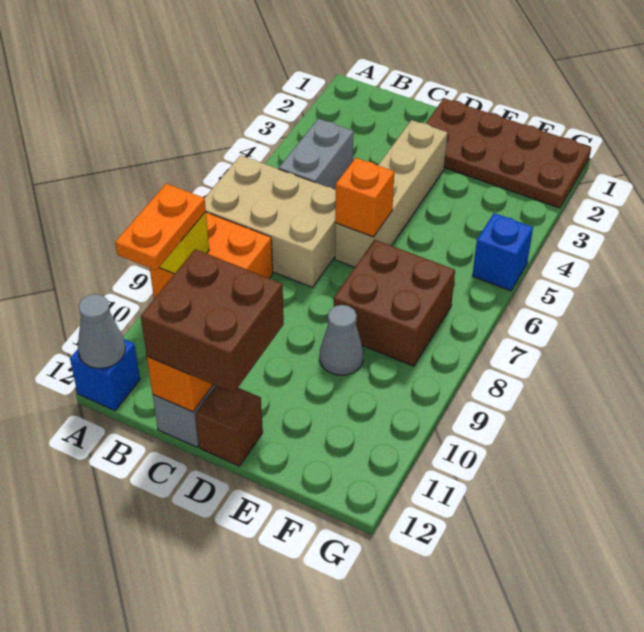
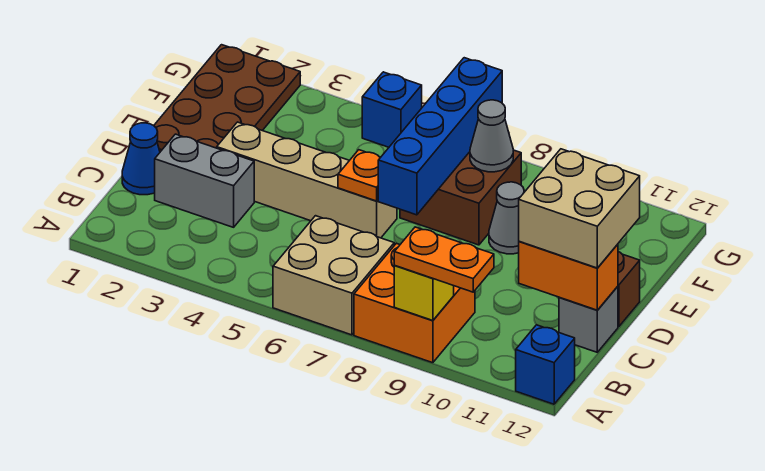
tan brick A6:C7 level 1 -> tan brick A6:B7 level 1
grey cone A12 level 2 -> grey cone F8 level 2
grey brick B4:B5 level 1 -> grey brick C2:C3 level 1
none -> blue cone C1 level 1
brown brick C11:D12 level 3 -> tan brick C11:D12 level 3
orange brick D6 level 2 -> orange plate D6 level 2
none -> blue brick D7:G7 level 2

